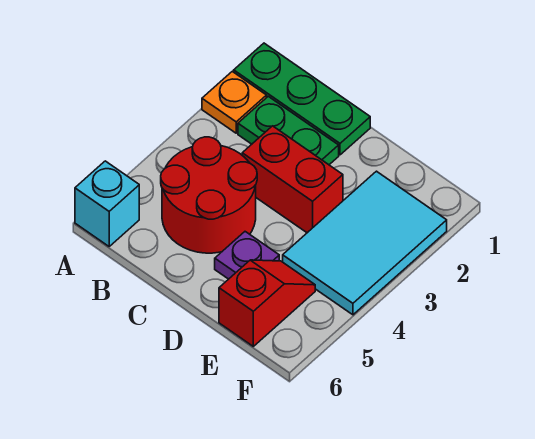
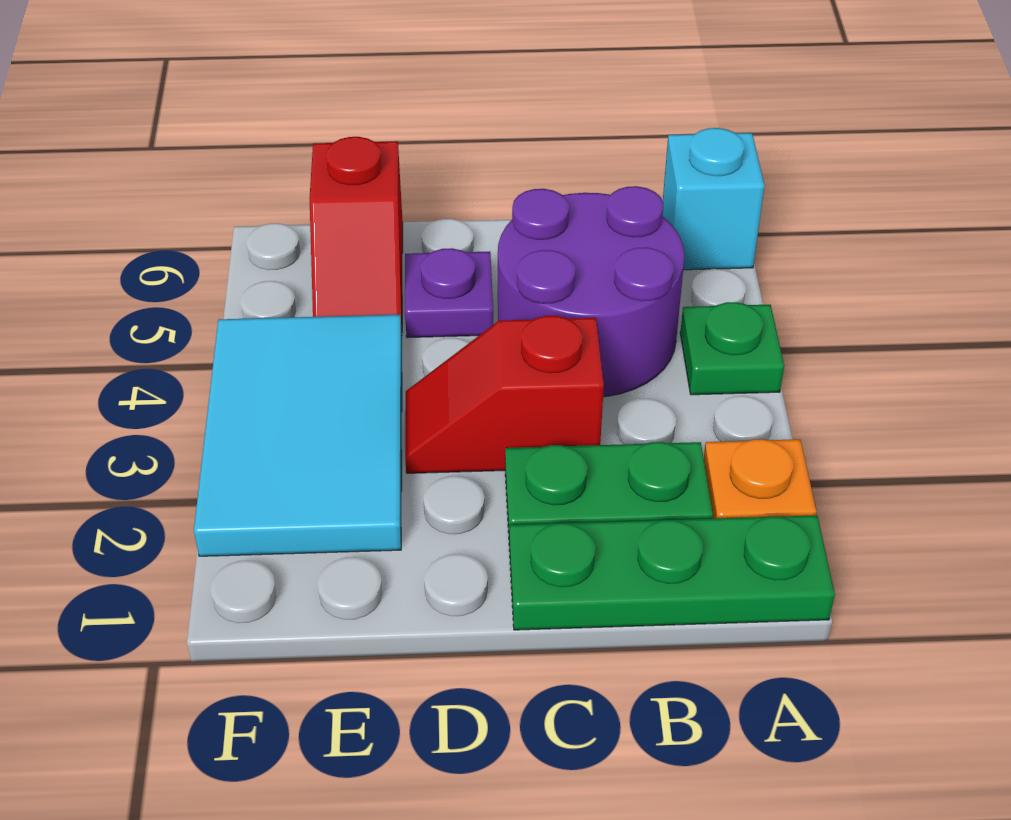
none -> green plate A4 level 1
red round brick B4:C5 level 1 -> purple round brick B4:C5 level 1
red brick C3:D3 level 1 -> red slope C3:D3 level 1 top C

